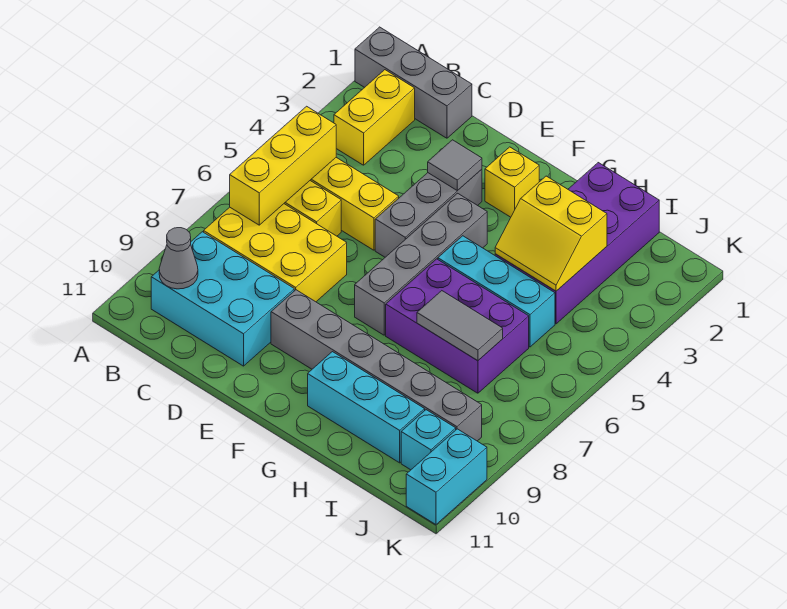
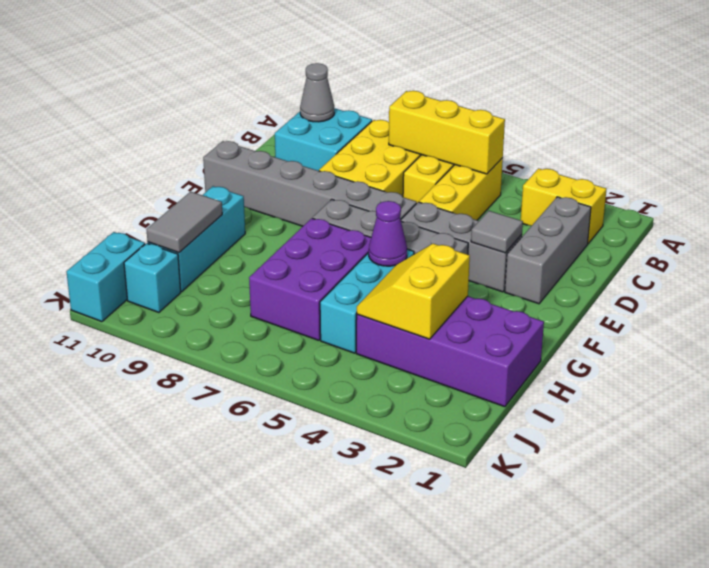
grey brick A1:C1 level 1 -> grey brick C2:E2 level 1
cyan brick B9:D10 level 1 -> cyan brick B9:C10 level 1
grey brick E9:J9 level 1 -> grey brick E6:E11 level 1
yellow brick F2 level 1 -> none
none -> purple cone G5 level 2
grey tile H7:I7 level 2 -> grey tile H10:I10 level 2
cyan brick K10:K11 level 1 -> cyan brick J11:K11 level 1

